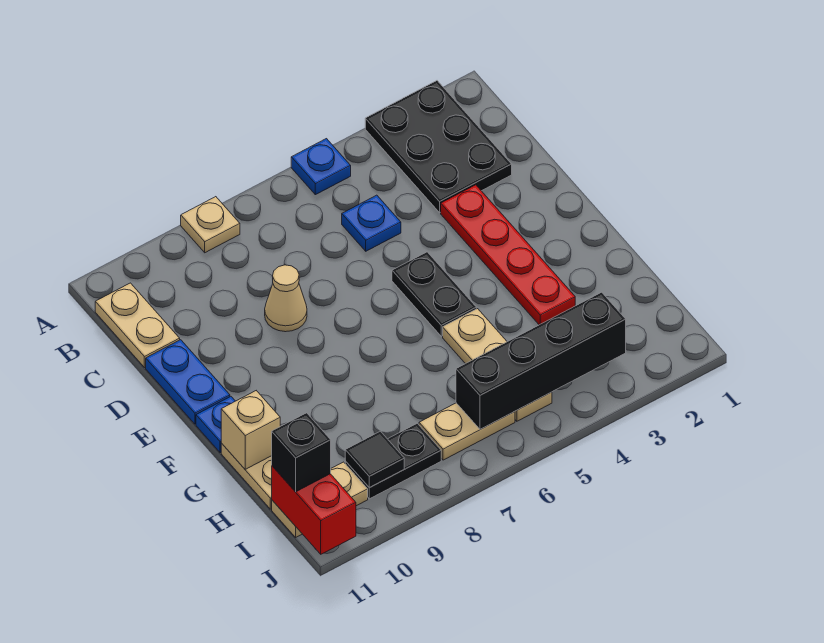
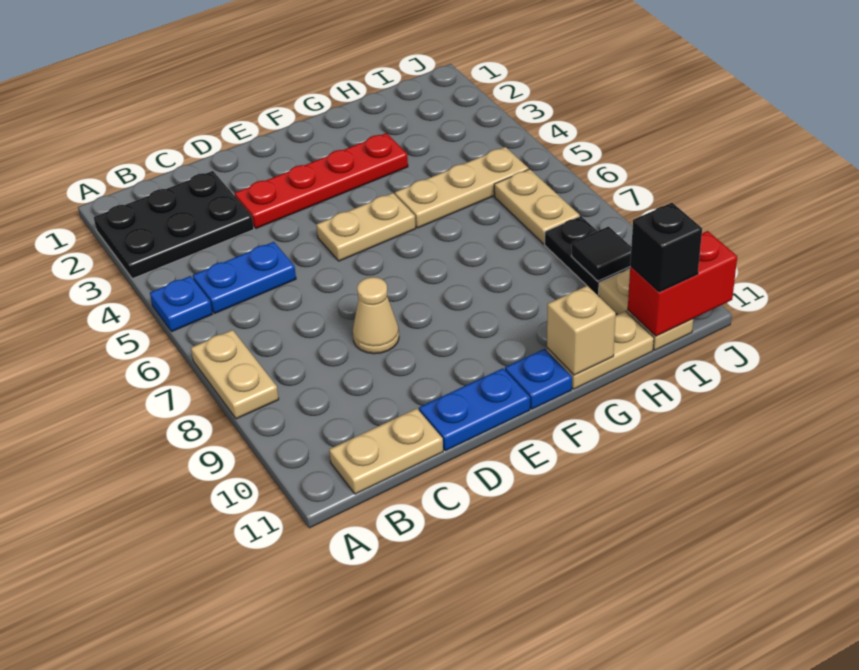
tan plate A8 level 1 -> tan plate A7:A8 level 1
blue plate C5 level 1 -> blue plate B5:C5 level 1
black plate E5:F5 level 1 -> tan plate E5:F5 level 1
black brick I3:I6 level 2 -> none

